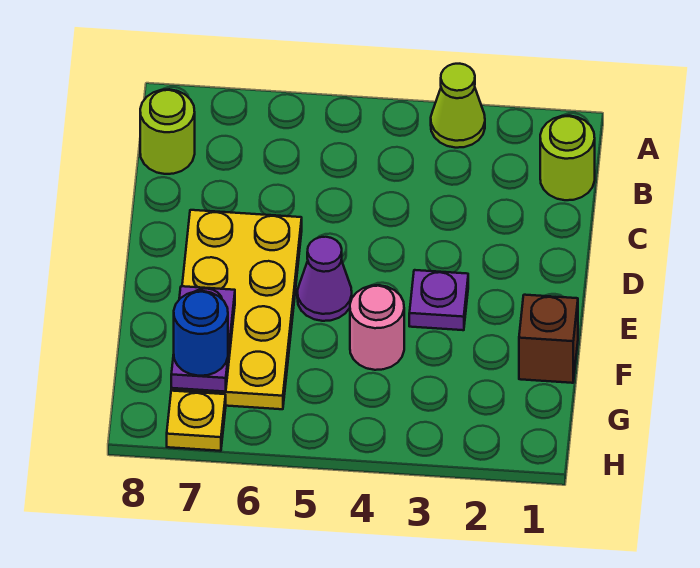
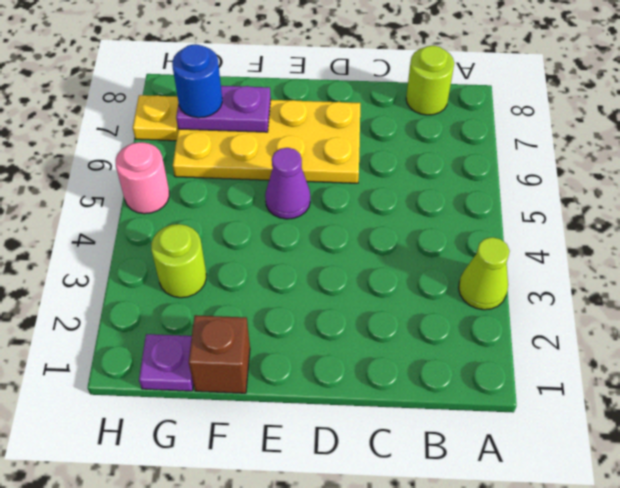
lime round brick B1 level 1 -> lime round brick G3 level 1
purple plate E3 level 1 -> purple plate G1 level 1
pink round brick F4 level 1 -> pink round brick H5 level 1

